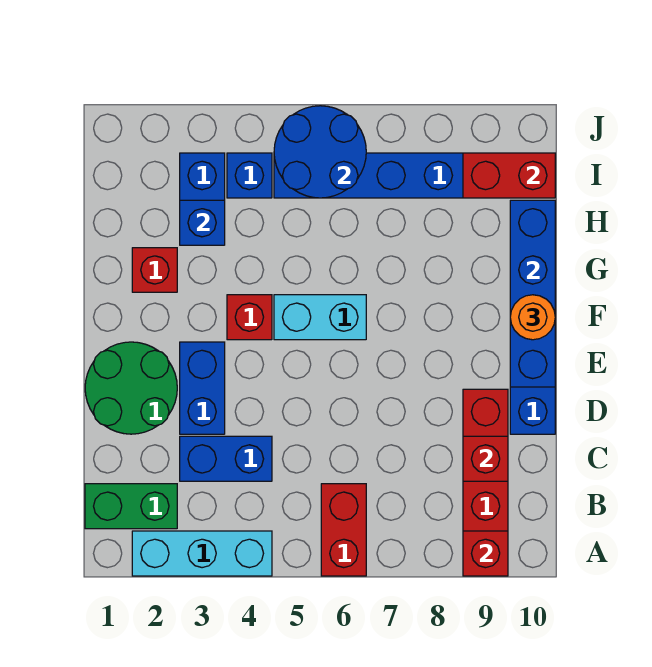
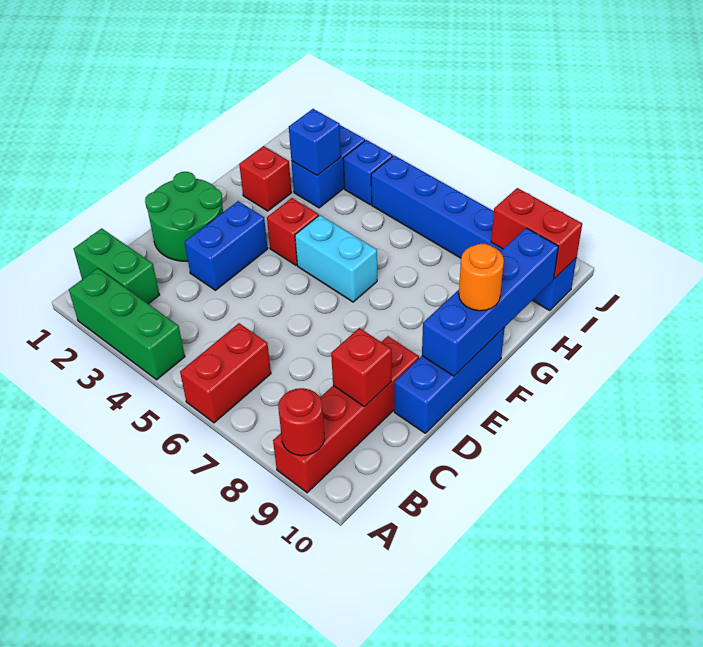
cyan brick A2:A4 level 1 -> green brick A2:A4 level 1
red brick A9 level 2 -> red round brick A9 level 2
blue brick C3:C4 level 1 -> none
blue round brick I5:J6 level 2 -> none

